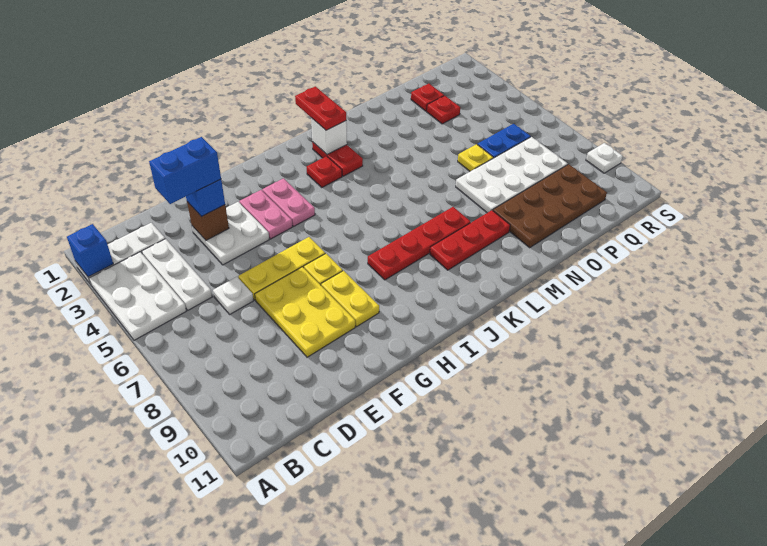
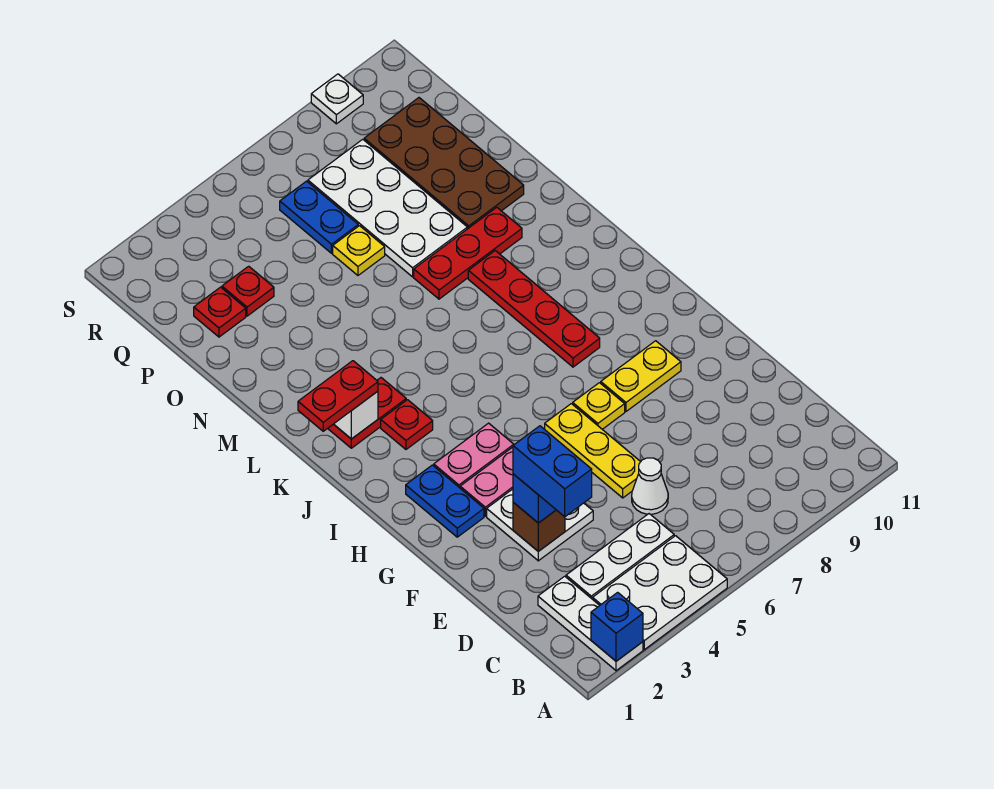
white plate D6 level 1 -> white cone D6 level 1
yellow plate E7:F9 level 1 -> none
none -> blue plate G2:H2 level 1
red plate K9:M9 level 1 -> red plate M7:M9 level 1

